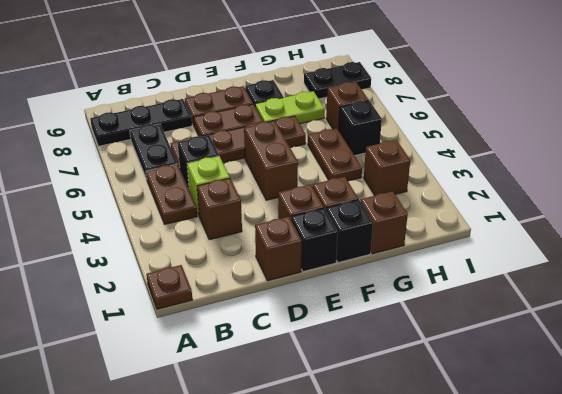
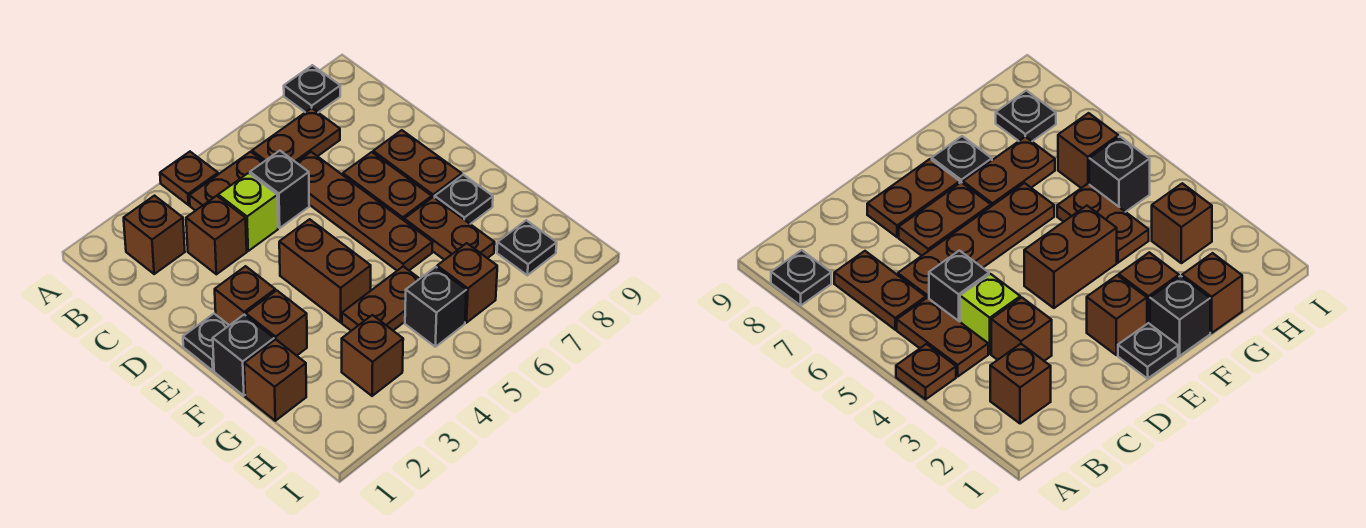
brown plate A1 level 1 -> brown plate A4 level 1
black plate A8:C8 level 1 -> black plate A8 level 1
black plate B6:B7 level 1 -> brown plate B6:B7 level 1
brown brick D1 level 1 -> brown brick B2 level 1
black brick E1 level 1 -> black plate E1 level 1
brown brick E4:E5 level 1 -> brown brick E4:F4 level 1
lime plate F7:G7 level 1 -> brown plate F7:G7 level 1
black plate H8:I8 level 1 -> black plate H8 level 1

